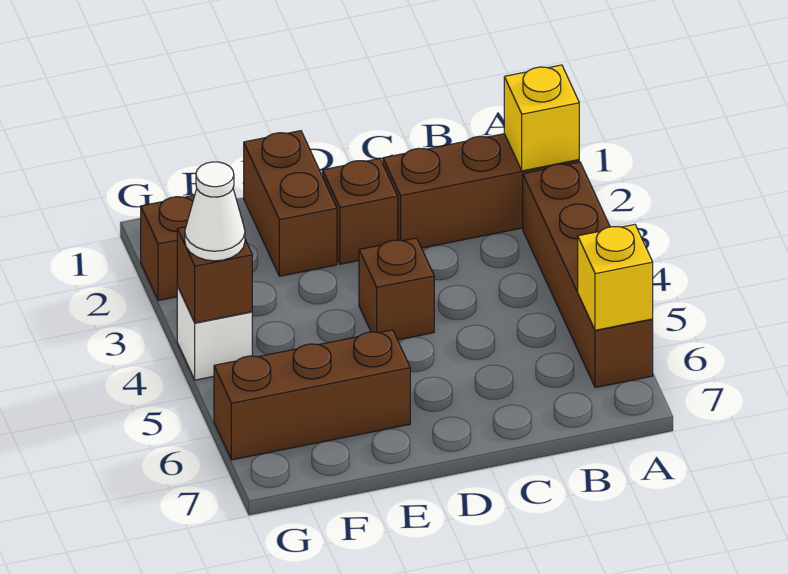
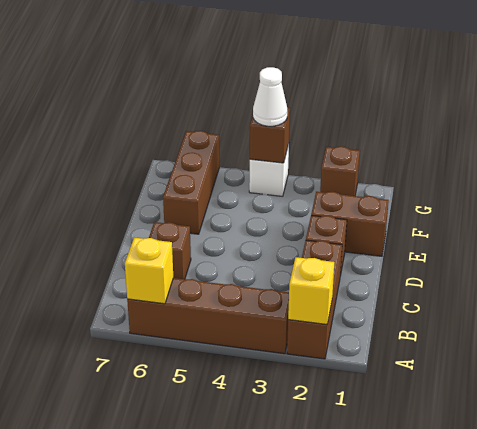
brown brick D4 level 1 -> brown brick C6 level 1

